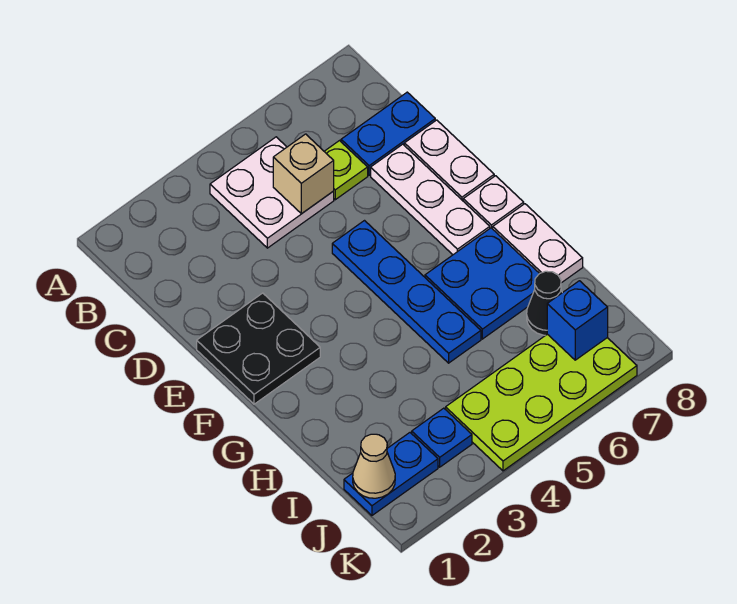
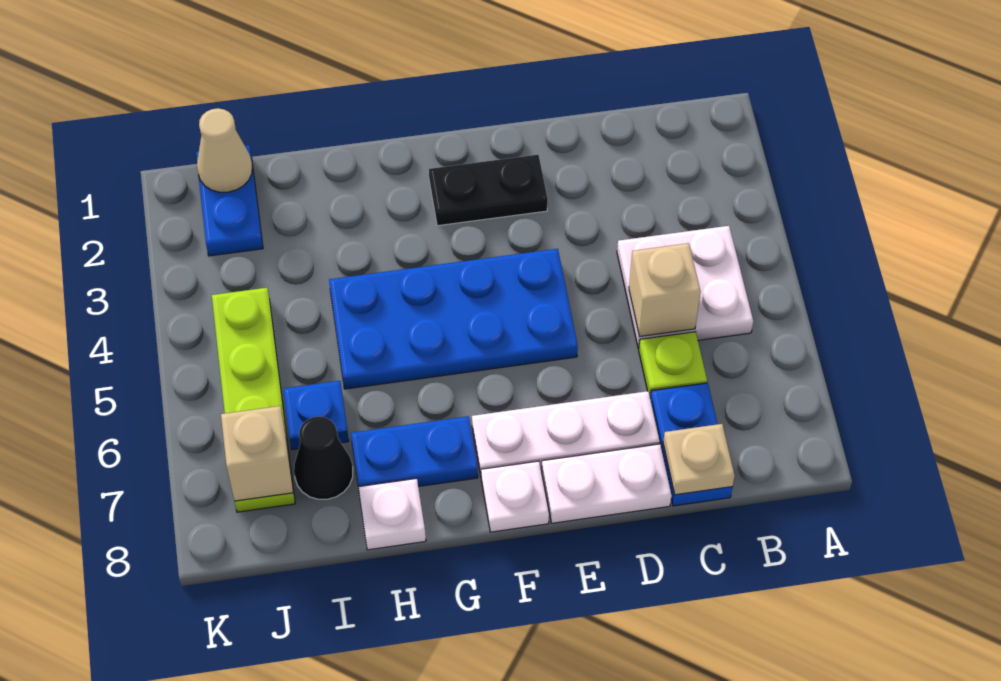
none -> tan plate C8 level 2
black plate E1:F2 level 1 -> black plate E2:F2 level 1
blue plate E5:H5 level 1 -> blue plate E4:H5 level 1
blue plate G6:H7 level 1 -> blue plate G7:H7 level 1
white plate G8:H8 level 1 -> white plate H8 level 1
blue plate J3 level 1 -> blue plate I6 level 1
lime plate J4:K7 level 1 -> lime plate J4:J7 level 1
blue brick J7 level 2 -> tan brick J7 level 2

